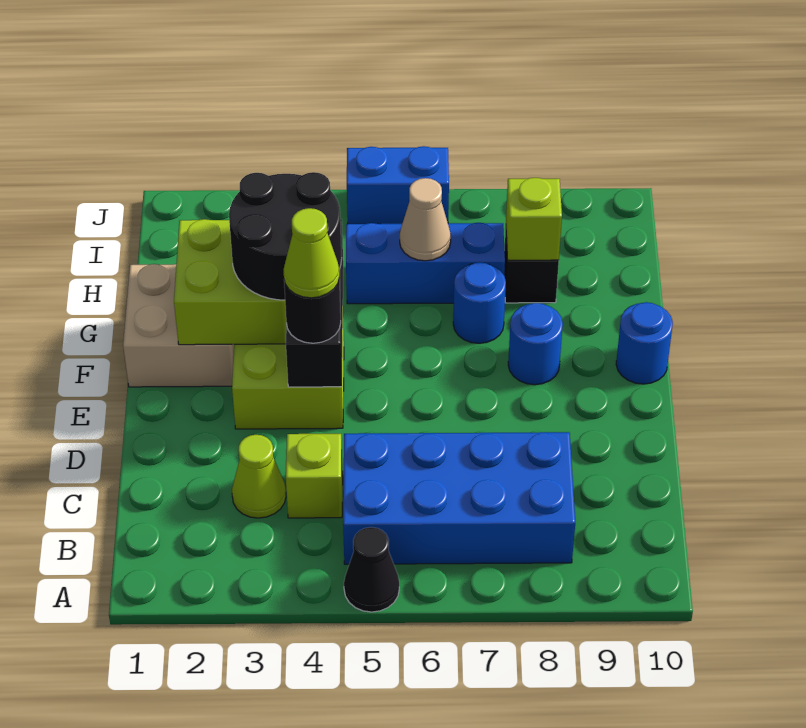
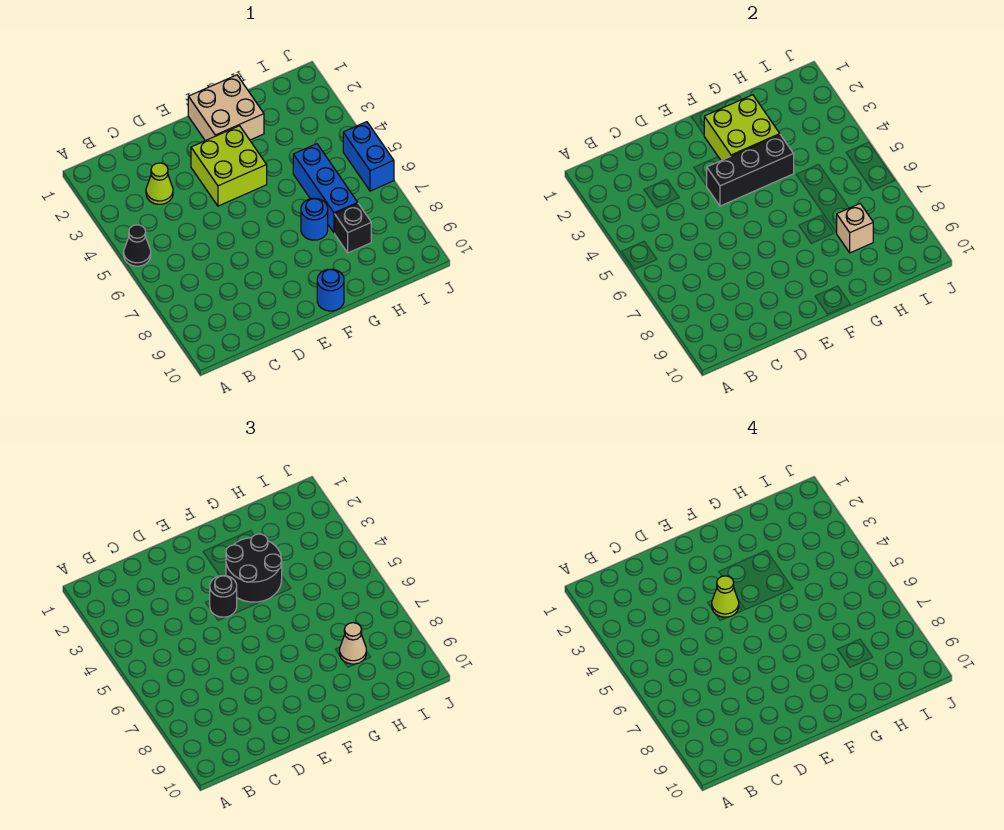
blue brick B5:C8 level 1 -> none
lime brick C4 level 1 -> none
blue round brick F8 level 1 -> none
tan cone H6 level 2 -> tan cone H8 level 3
lime brick H8 level 2 -> tan brick H8 level 2

